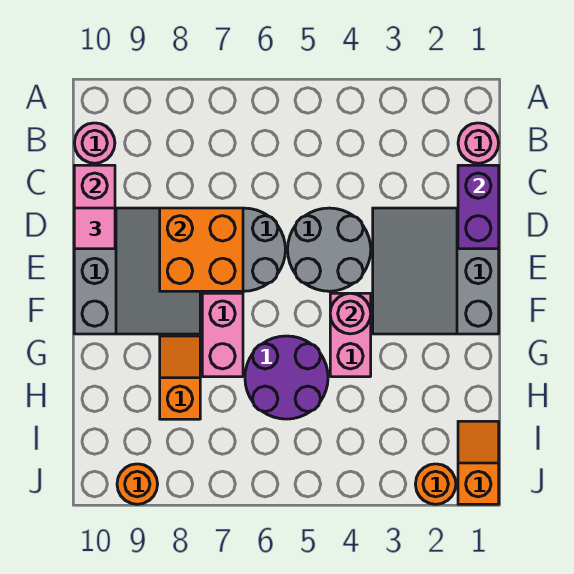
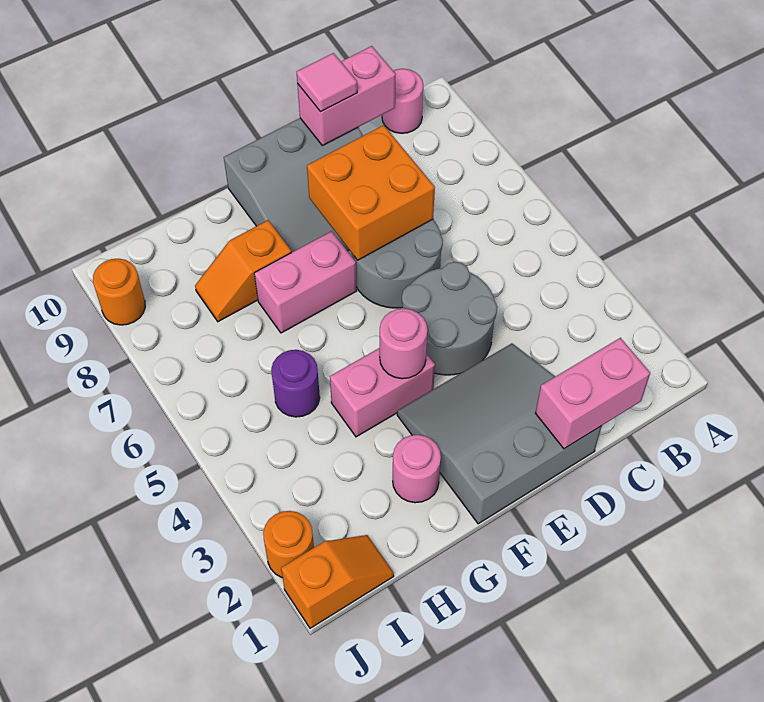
pink round brick B1 level 1 -> pink round brick G2 level 1
purple brick C1:D1 level 2 -> pink brick C1:D1 level 2
purple round brick G5:H6 level 1 -> purple round brick H5 level 1
orange slope G8:H8 level 1 top H -> orange slope G8:H8 level 1 top G

